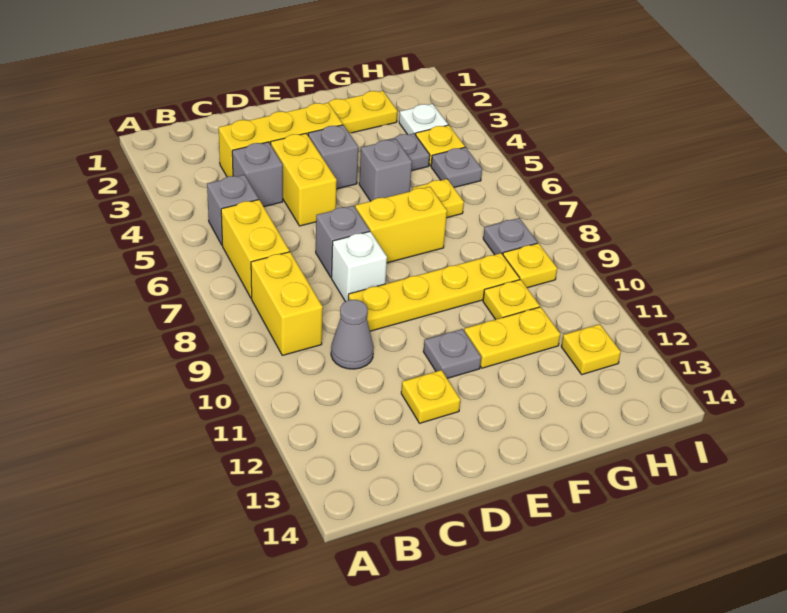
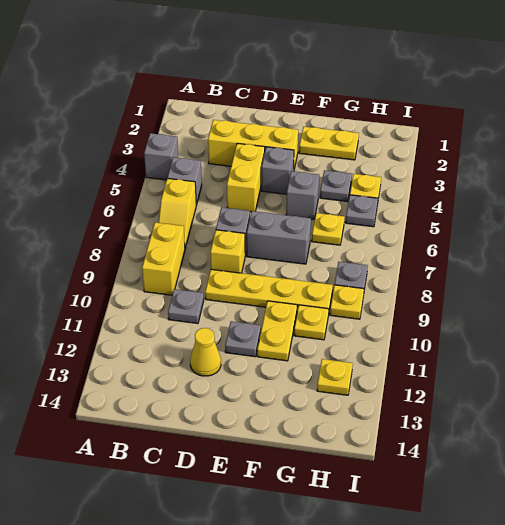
yellow brick B6:B7 level 1 -> yellow slope B6:B7 level 1 top 6
grey brick C4 level 1 -> grey brick A4 level 1
grey cone C10 level 1 -> grey plate C10 level 1
white brick D8 level 1 -> yellow brick D8 level 1
yellow plate D12 level 1 -> yellow cone D12 level 1
yellow brick E7:F7 level 1 -> grey brick E7:F7 level 1
yellow plate F11:G11 level 1 -> yellow plate F10:F11 level 1
white plate H3 level 1 -> none

